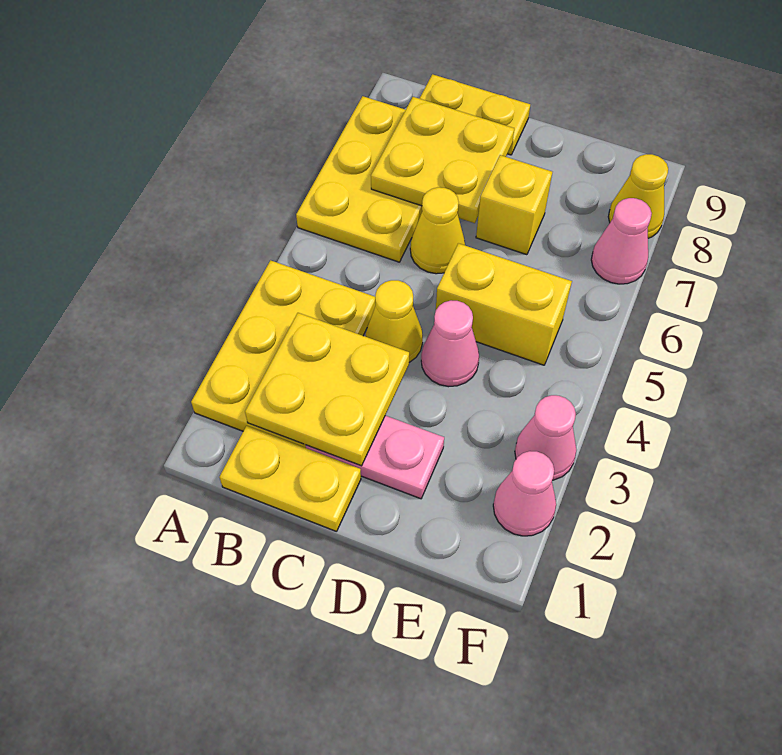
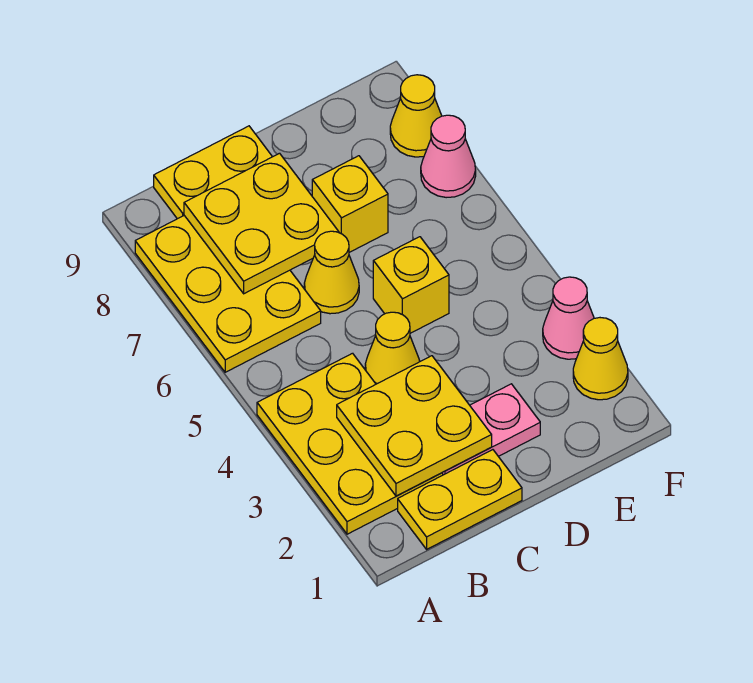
pink cone D4 level 1 -> none
yellow brick D5:E5 level 1 -> yellow brick D5 level 1
pink cone F2 level 1 -> yellow cone F2 level 1

